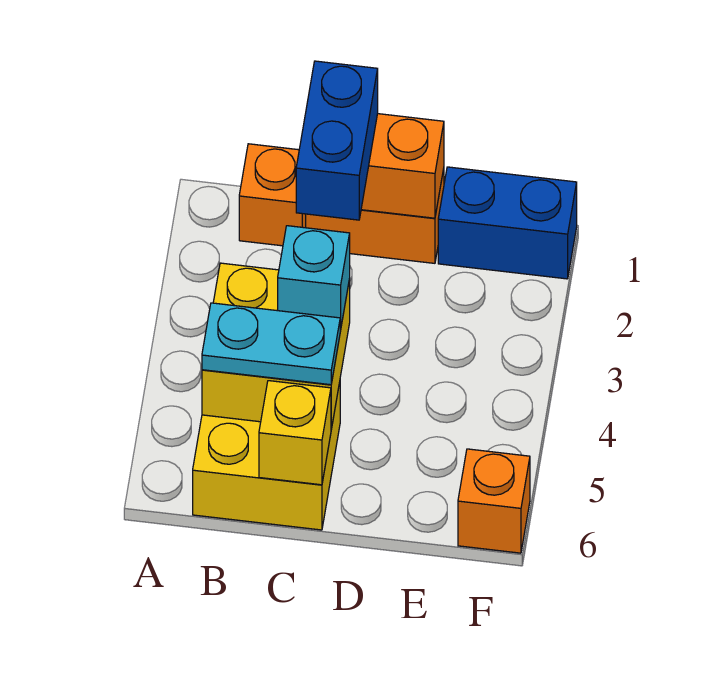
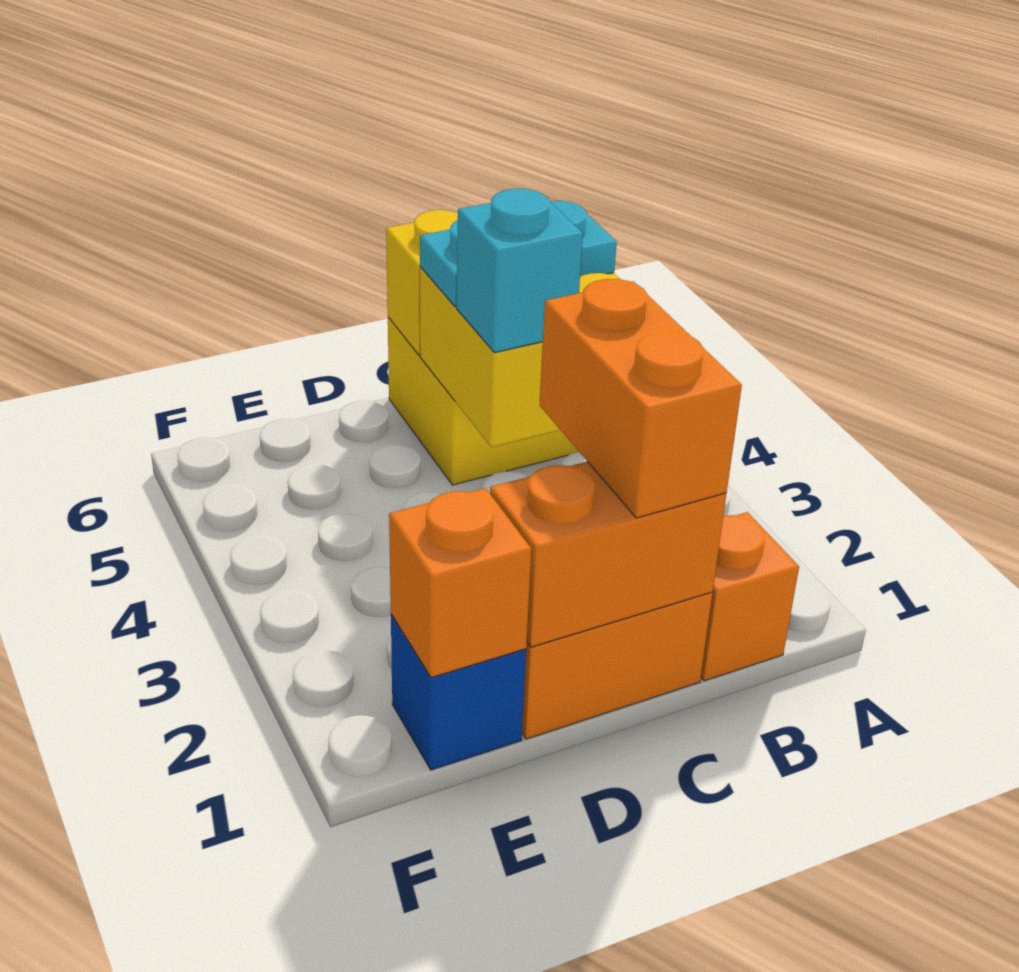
blue brick C1:C2 level 3 -> orange brick C1:C2 level 3
blue brick E1:F1 level 1 -> blue brick E1 level 1
orange brick F6 level 1 -> orange brick E1 level 2

